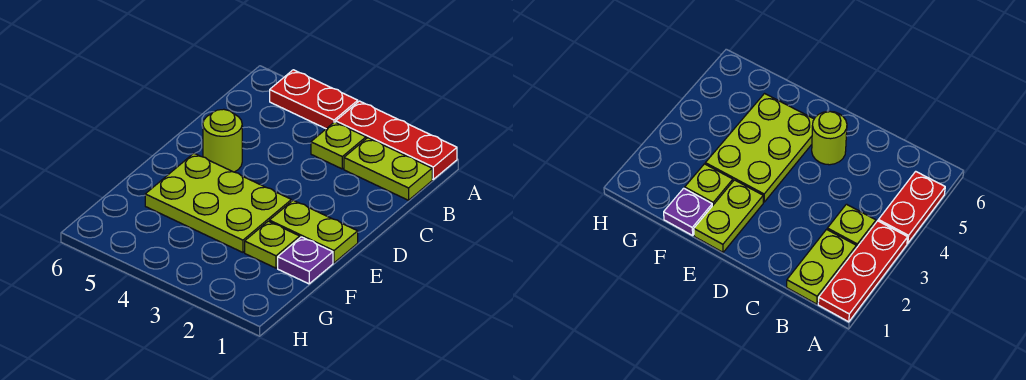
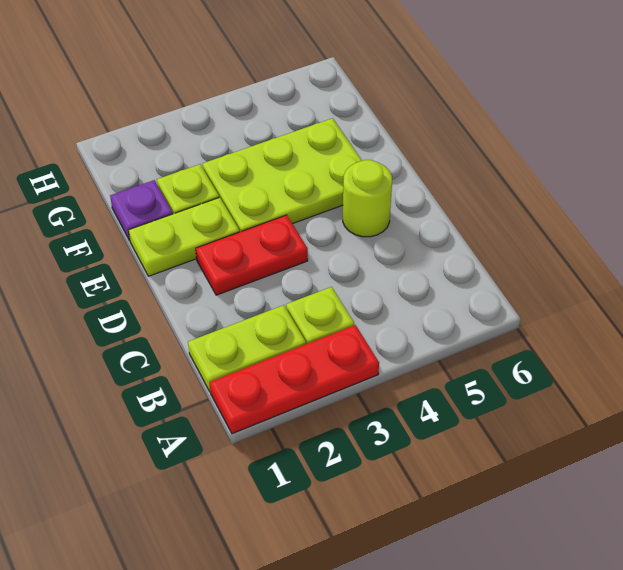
red plate A4:A5 level 1 -> red plate D2:D3 level 1

